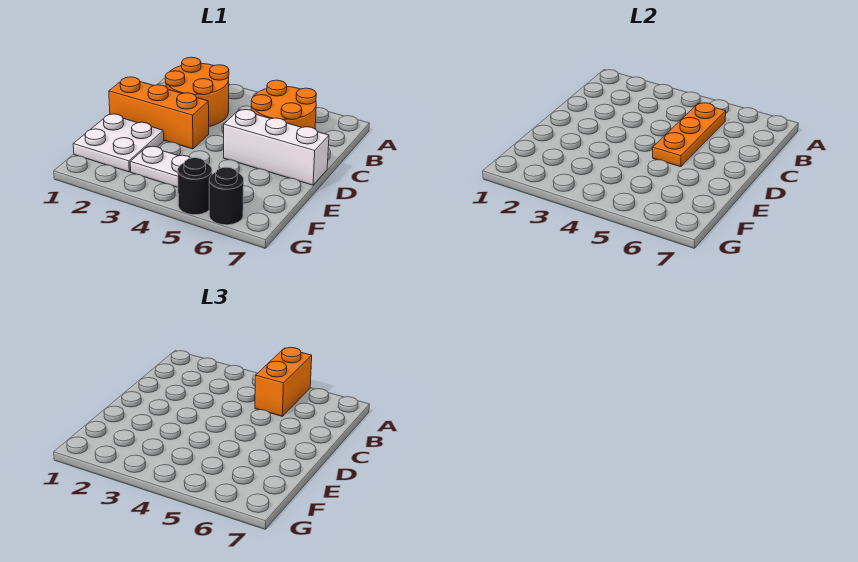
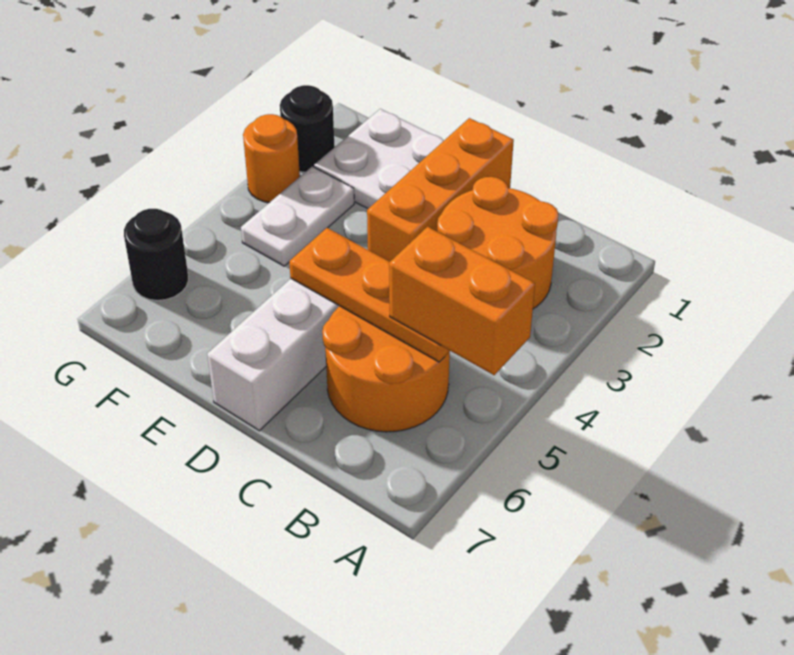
none -> orange round brick G3 level 1
black round brick G5 level 1 -> black round brick G2 level 1

